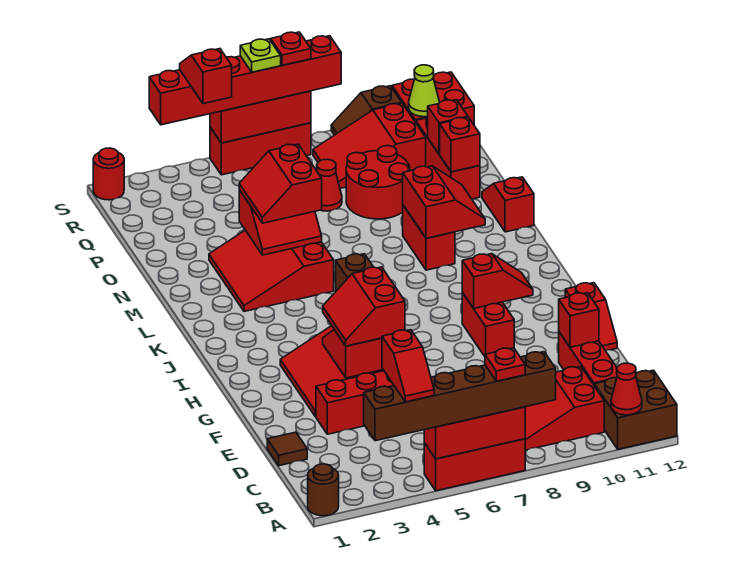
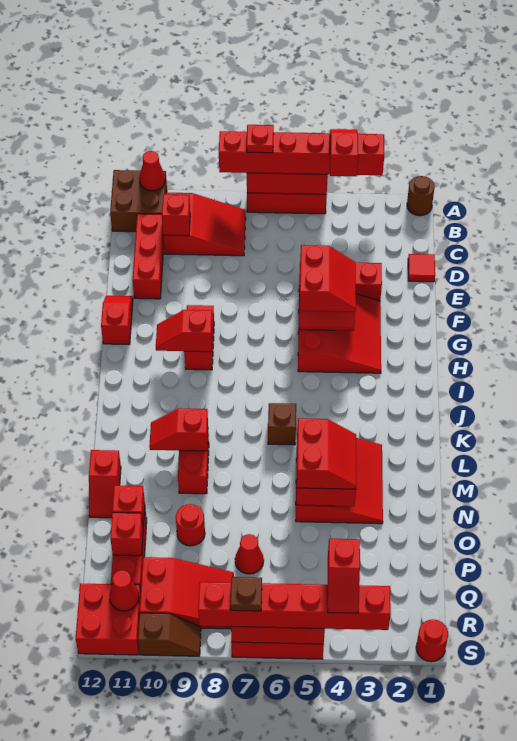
brown brick A3:A8 level 3 -> red brick A3:A8 level 3
brown tile D1 level 1 -> red tile D1 level 1
red brick E11 level 2 -> red brick C10 level 2
red slope L9:M10 level 2 top 9 -> red slope L9:L10 level 2 top 9
red round brick O8:P9 level 1 -> red round brick O9 level 1
lime cone R11 level 2 -> red cone R11 level 2
lime plate S6 level 4 -> none
red plate S7 level 4 -> brown plate S7 level 4

